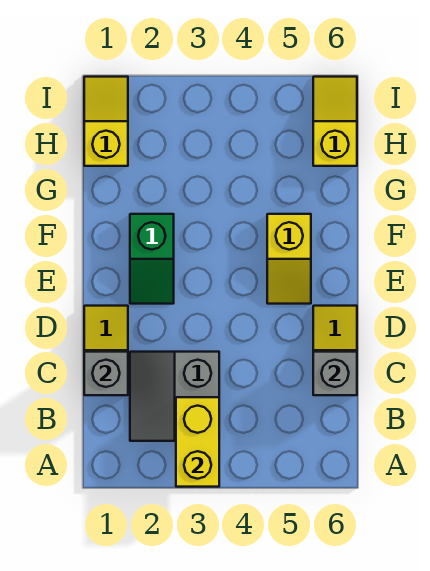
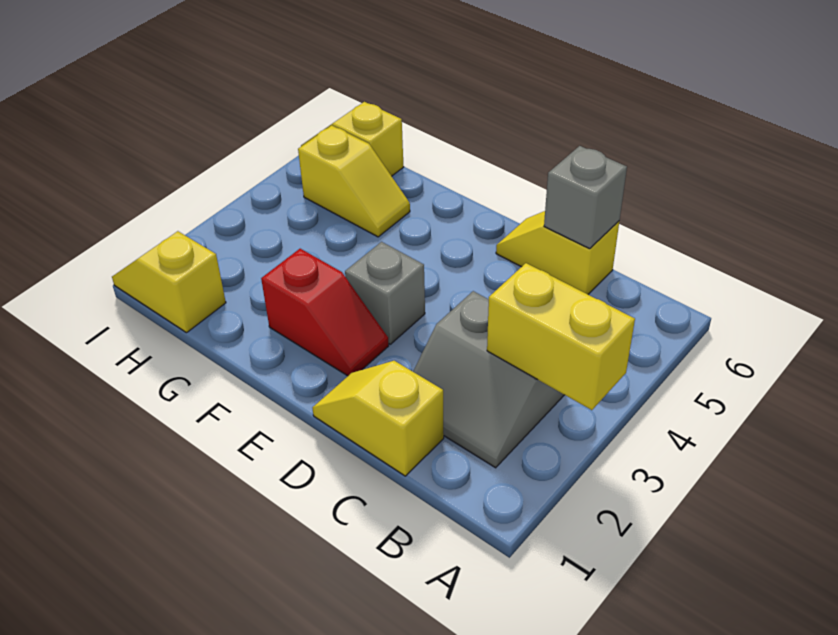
grey brick C1 level 2 -> grey brick E3 level 1
green slope E2:F2 level 1 top F -> red slope E2:F2 level 1 top F
yellow slope E5:F5 level 1 top F -> yellow slope G5:H5 level 1 top H

